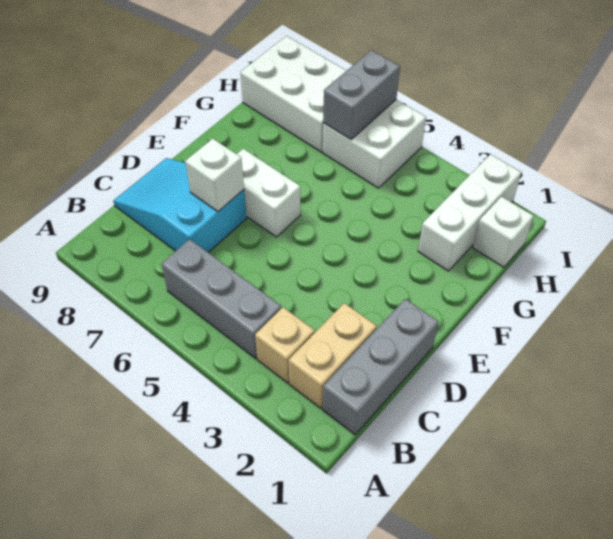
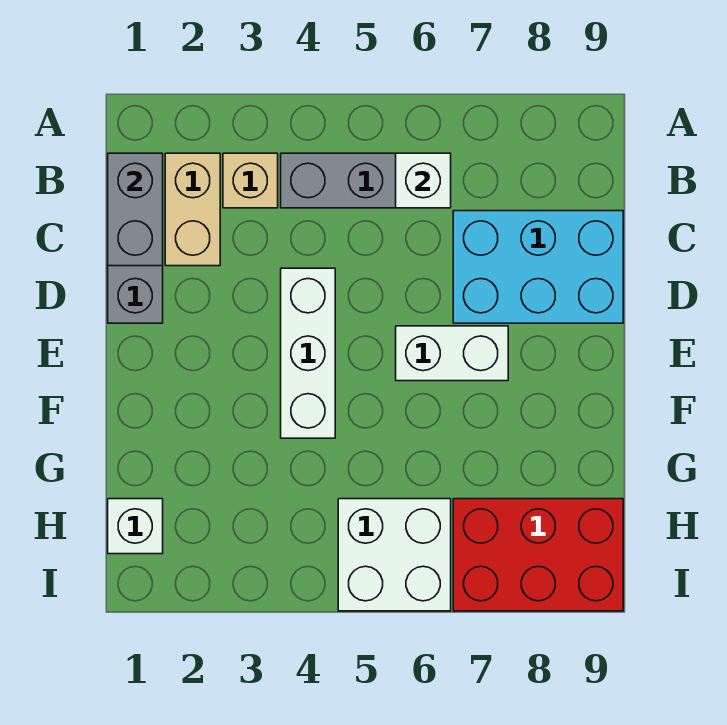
cyan slope C7:D9 level 1 top 7 -> cyan brick C7:D9 level 1
white brick D7 level 2 -> white brick B6 level 2
white brick G2:I2 level 1 -> white brick D4:F4 level 1
grey brick H6:I6 level 2 -> grey brick B1:C1 level 2
white brick H7:I9 level 1 -> red brick H7:I9 level 1

